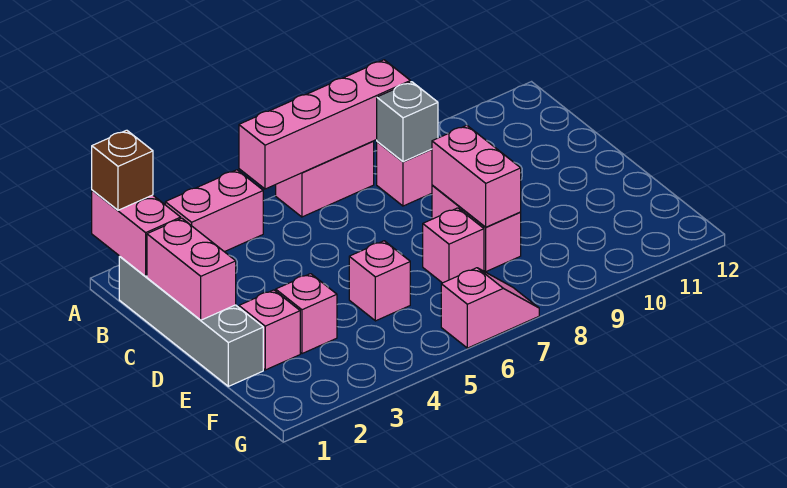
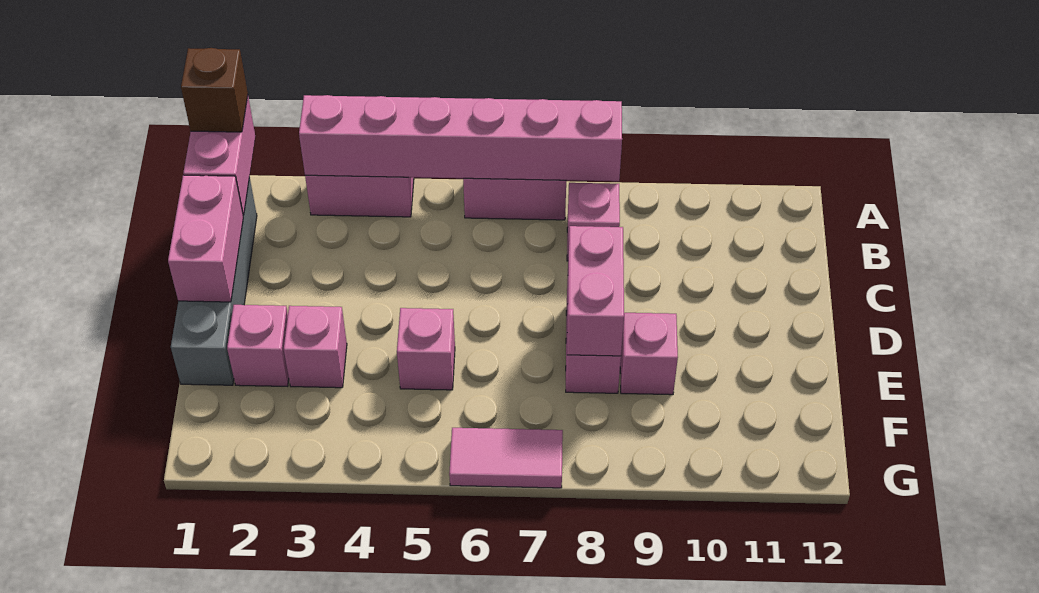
pink brick A5:A8 level 2 -> pink brick A3:A8 level 2
grey brick B8 level 2 -> none
pink brick E7 level 1 -> pink brick E9 level 1
pink slope G6:G7 level 1 top 6 -> pink tile G6:G7 level 1

